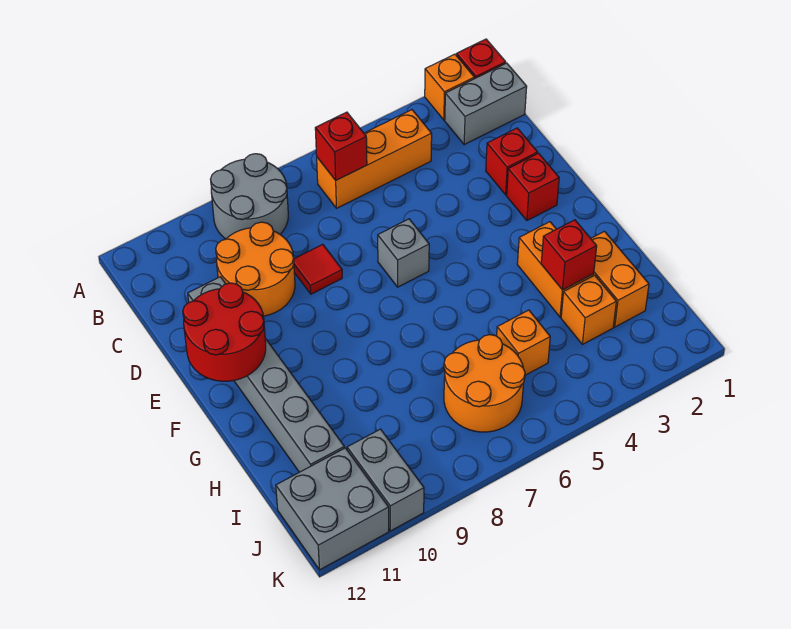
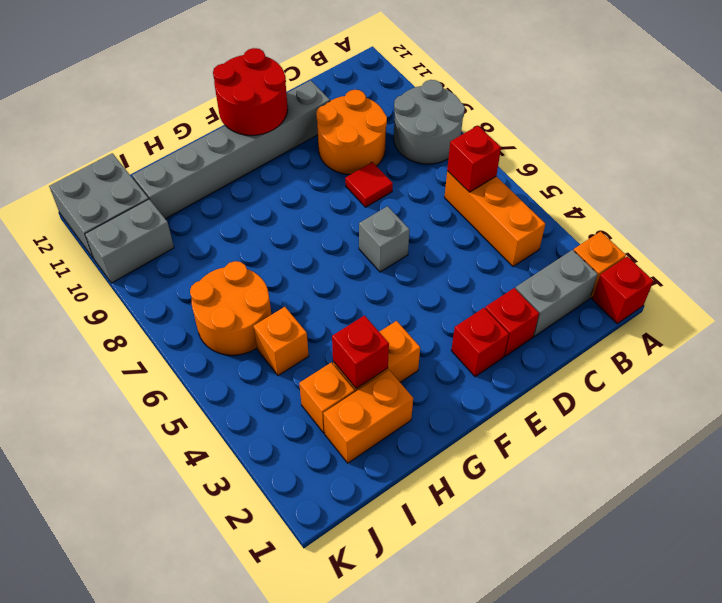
grey brick B1:B2 level 1 -> grey brick B2:C2 level 1

